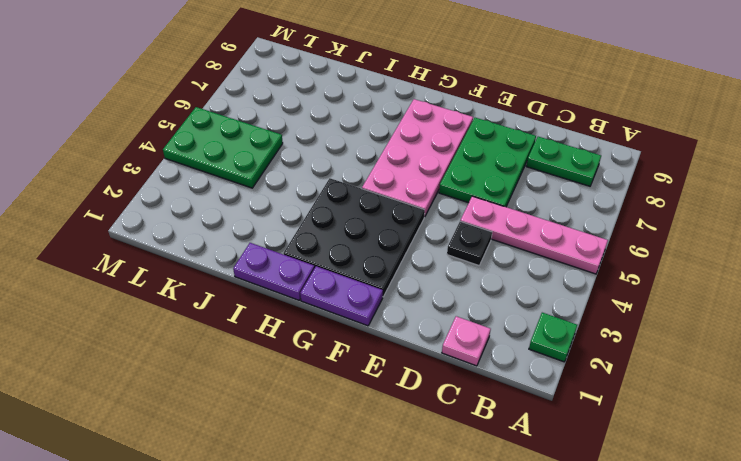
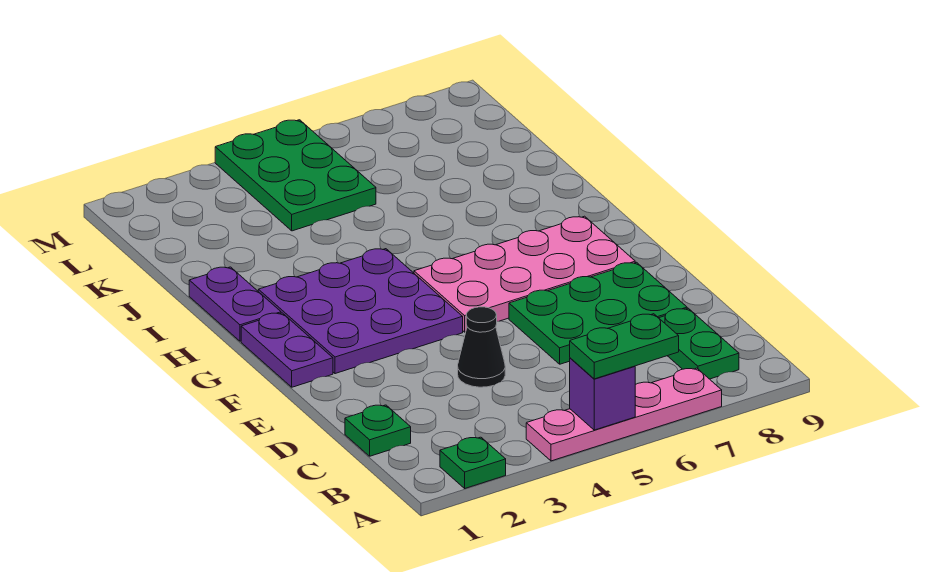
pink plate A5:D5 level 1 -> pink plate A4:A7 level 1
none -> purple brick A5 level 2
none -> green plate A5:A6 level 3
pink plate C1 level 1 -> green plate C1 level 1
black plate D4 level 1 -> black cone D4 level 1
black plate F2:H4 level 1 -> purple plate F2:H4 level 1

